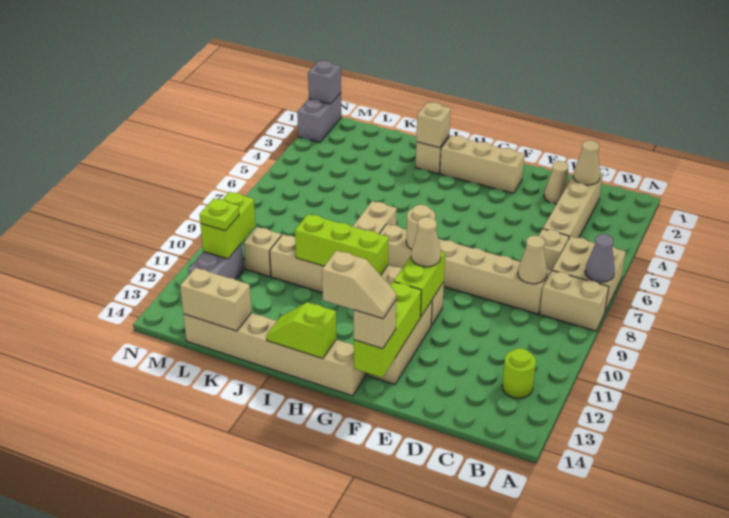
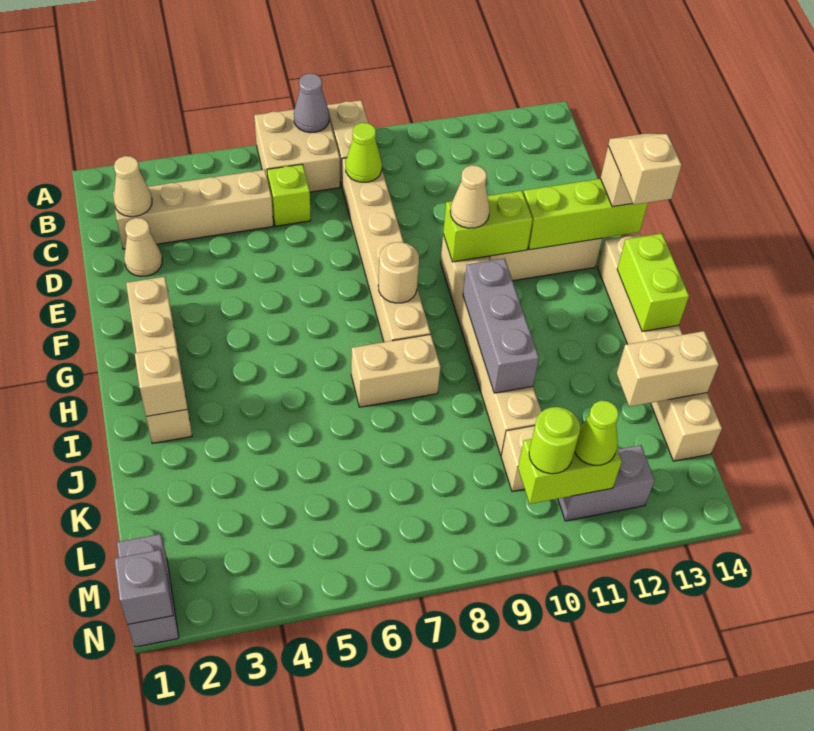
lime round brick B12 level 1 -> lime round brick M10 level 3
tan brick C6 level 1 -> lime brick C6 level 1
tan cone C8 level 2 -> lime cone C8 level 2
lime brick H10:J10 level 2 -> grey brick H10:J10 level 2
lime slope H14:I14 level 2 top H -> lime brick H14:I14 level 2
tan brick K14:L14 level 2 -> tan brick K13:K14 level 2
lime plate M11 level 3 -> lime cone M11 level 3
grey brick N1:N2 level 1 -> grey brick M1:N1 level 1

